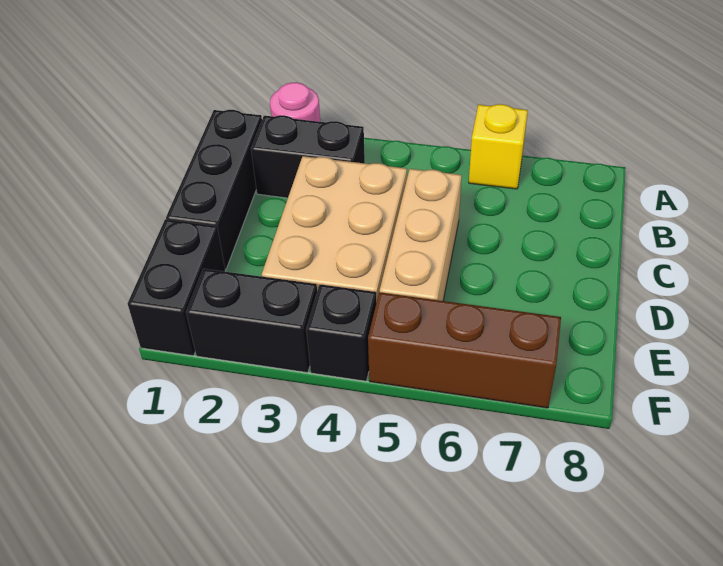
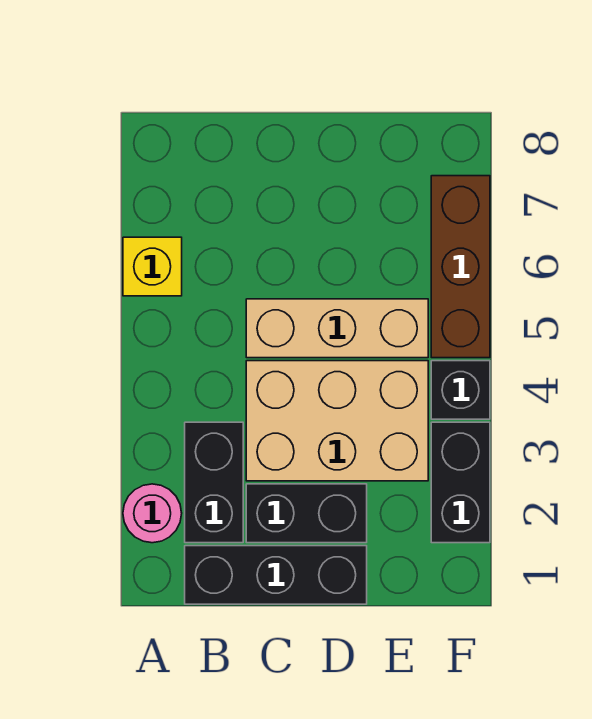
black brick E1:F1 level 1 -> black brick C2:D2 level 1

